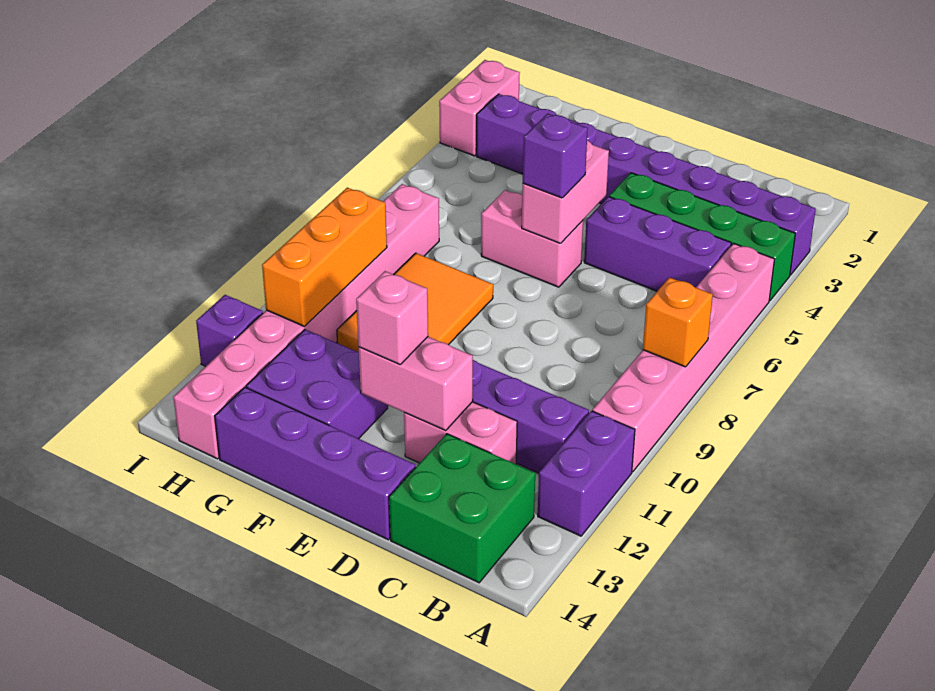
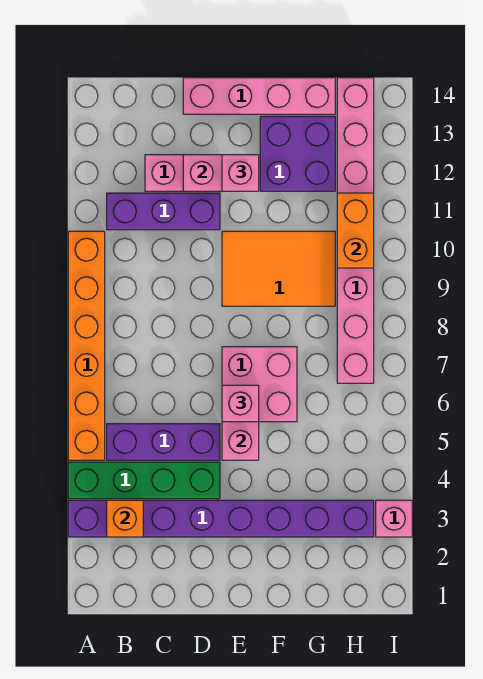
pink brick A5:A10 level 1 -> orange brick A5:A10 level 1
orange brick A8 level 2 -> orange brick B3 level 2
purple brick A11:A12 level 1 -> none
green brick B13:C14 level 1 -> none
purple brick D14:G14 level 1 -> pink brick D14:G14 level 1
pink brick E6:F6 level 1 -> pink brick E6:F7 level 1
purple brick E6 level 3 -> pink brick E6 level 3
orange tile F8:G10 level 1 -> orange tile E9:G10 level 1
orange brick H9:H11 level 2 -> orange brick H10:H11 level 2
pink brick I2:I3 level 1 -> pink brick I3 level 1
purple brick I12 level 1 -> none

